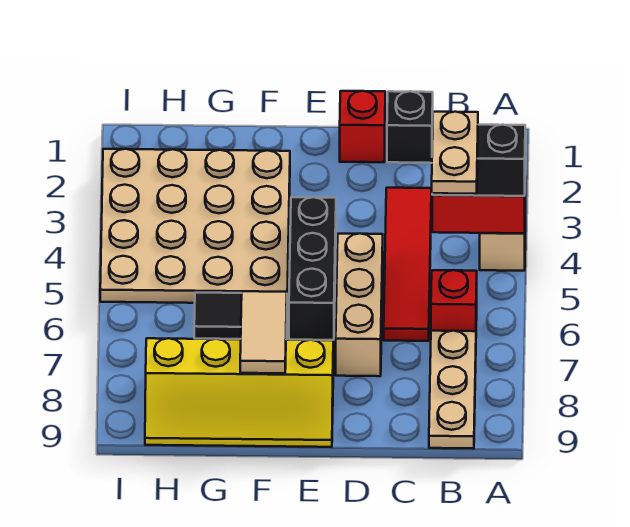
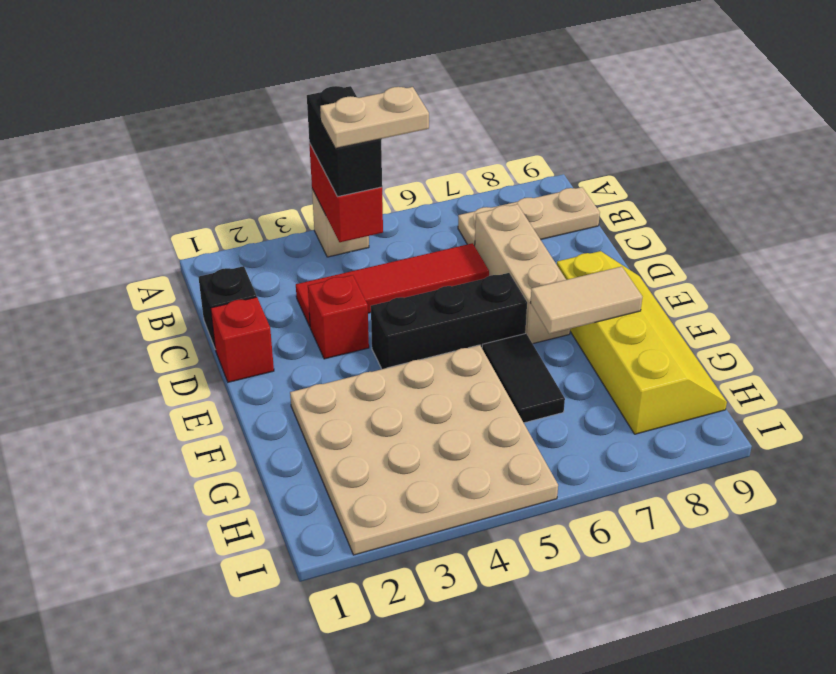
red brick B6 level 1 -> red brick D3 level 1
tan brick D5:D7 level 1 -> tan brick C7:E7 level 1

